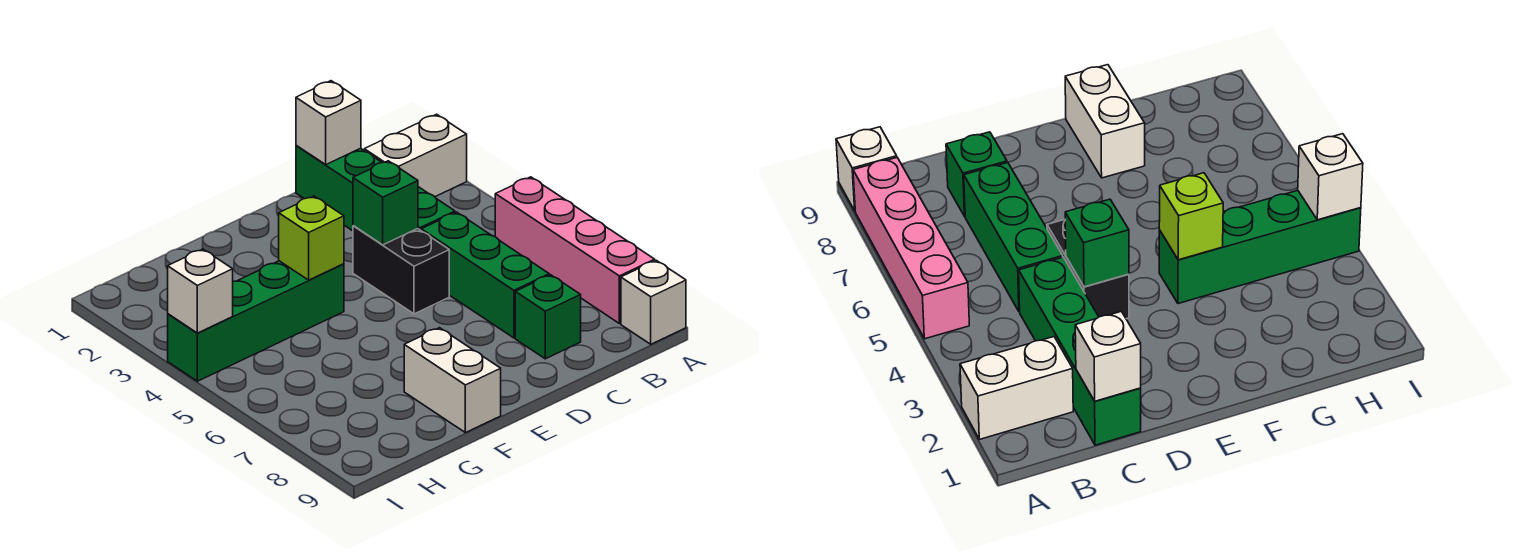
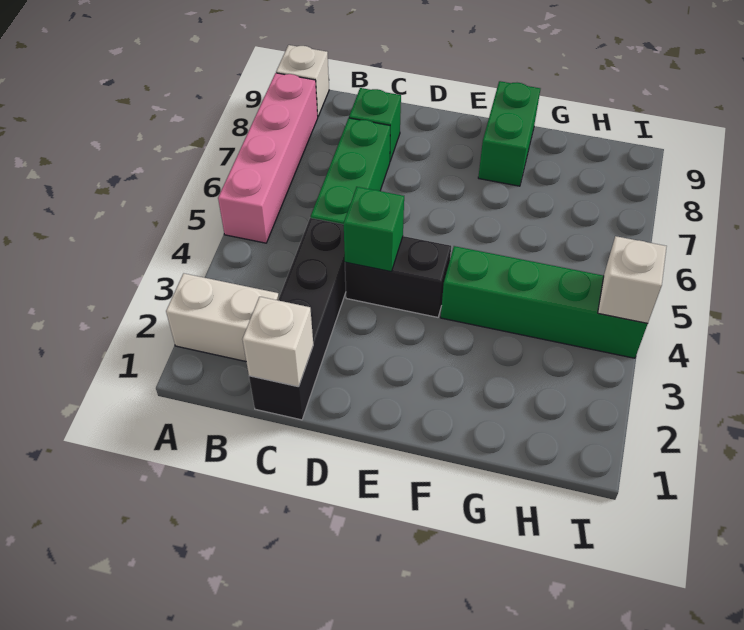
green brick C1:C4 level 1 -> black brick C1:C4 level 1
black brick D4:D5 level 1 -> black brick D4:E4 level 1
lime brick F4 level 2 -> none
white brick F8:F9 level 1 -> green brick F8:F9 level 1

